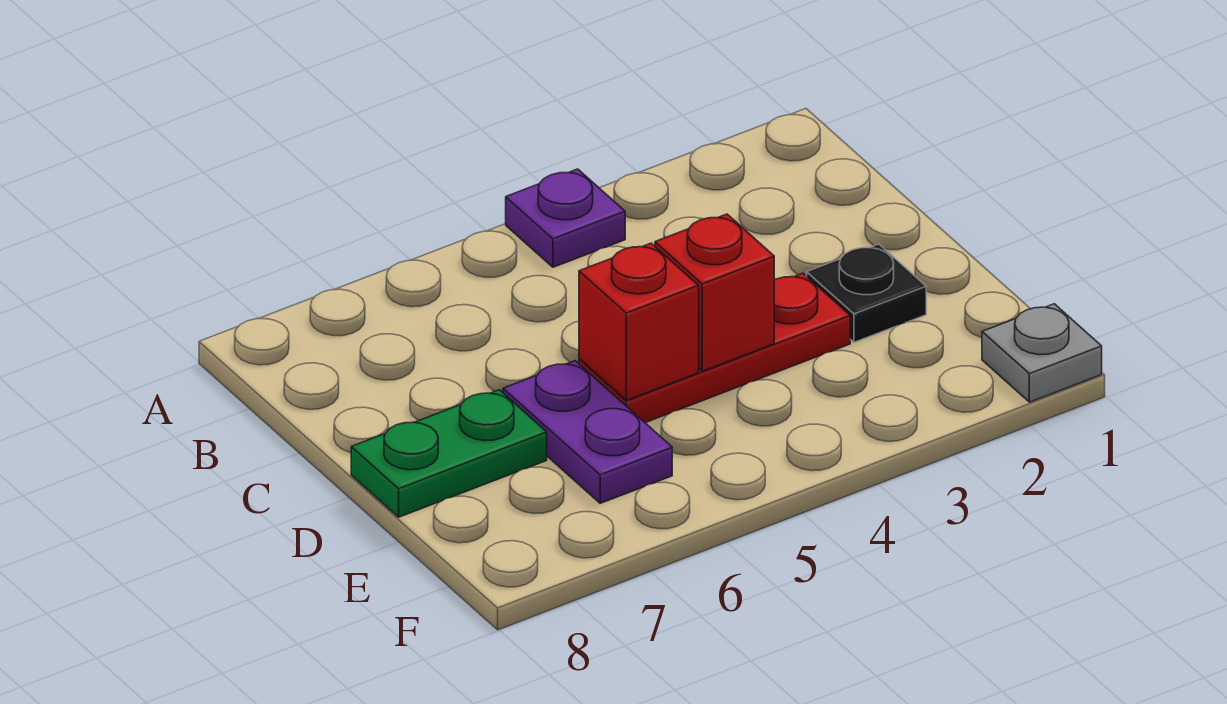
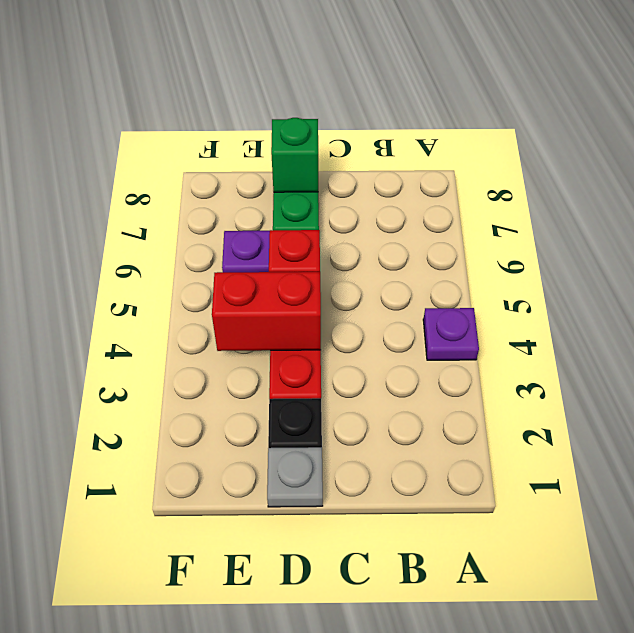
red brick D4 level 2 -> red brick D4:E4 level 2
none -> green brick D8 level 2
grey plate F1 level 1 -> grey plate D1 level 1

